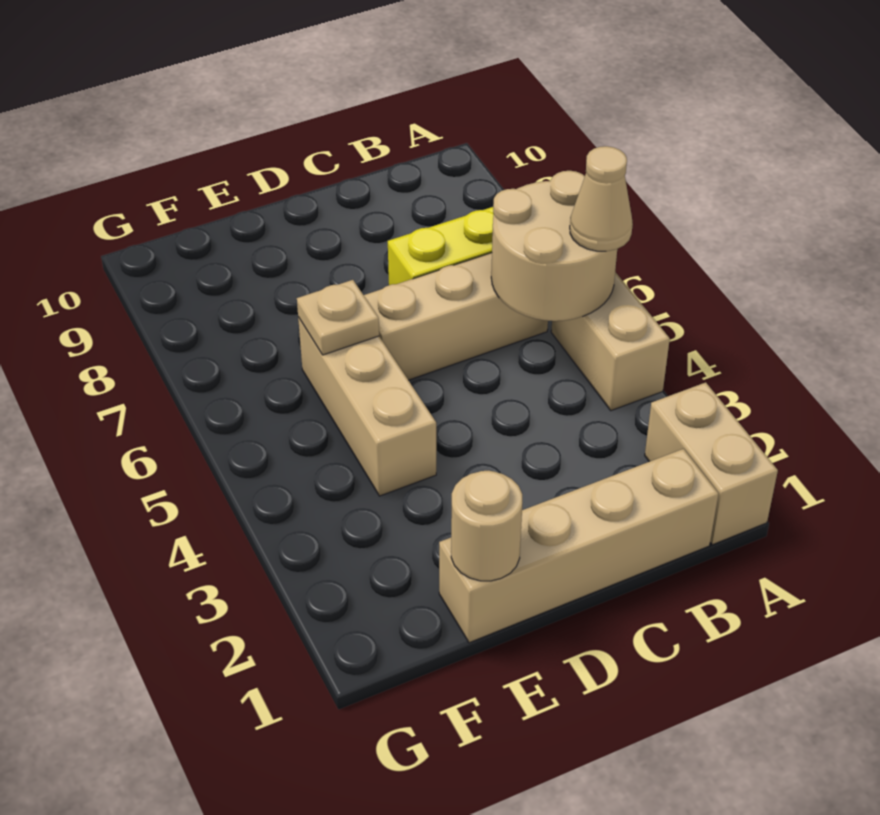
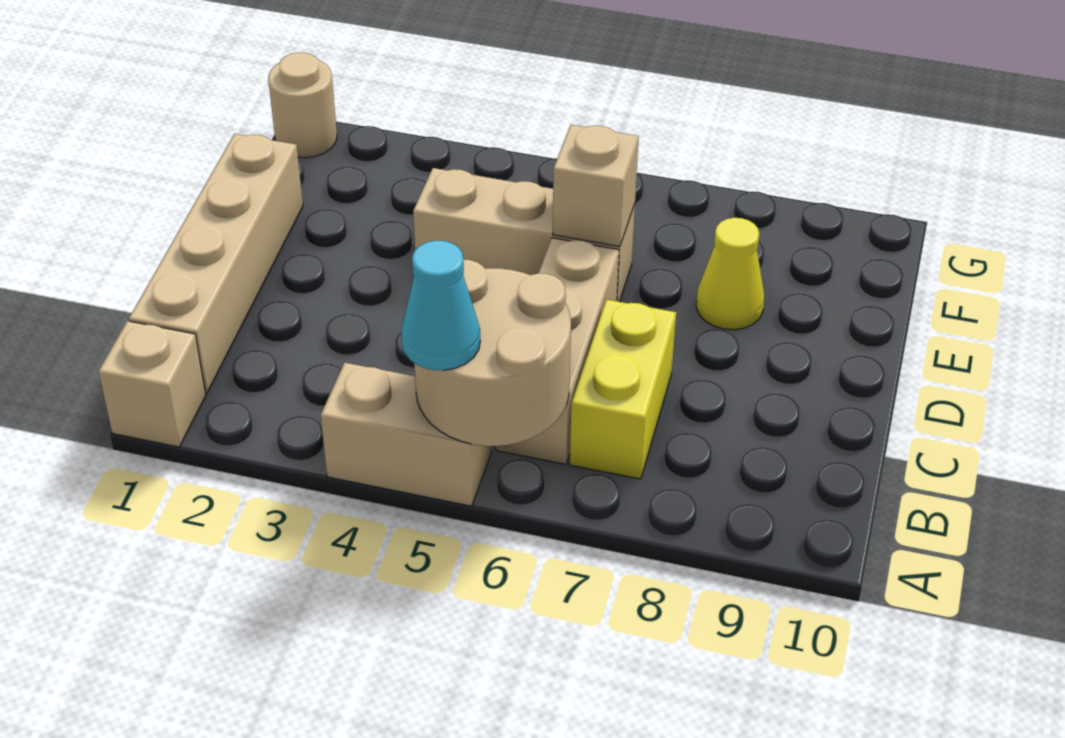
tan brick A1:A2 level 1 -> tan brick A1 level 1
tan cone A5 level 3 -> cyan cone A5 level 3
tan round brick E1 level 2 -> tan round brick G1 level 1
tan plate E6 level 2 -> tan brick E6 level 2
none -> yellow cone E8 level 1

